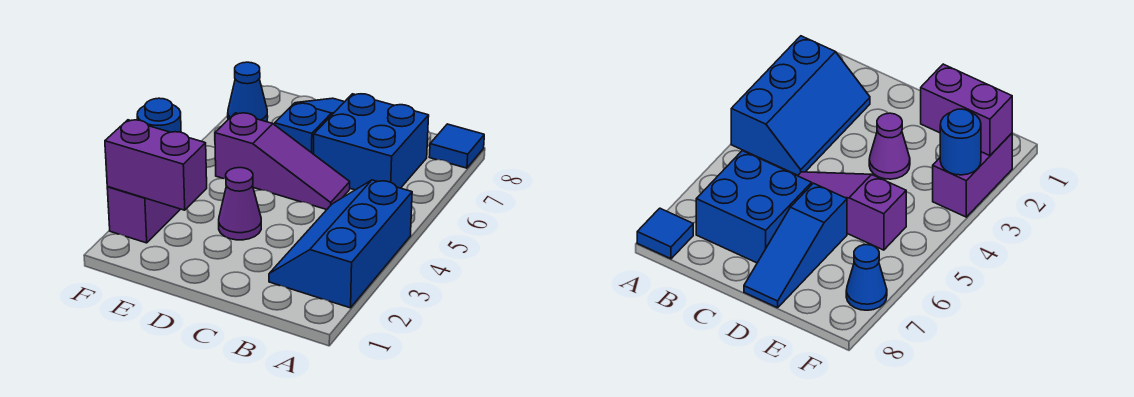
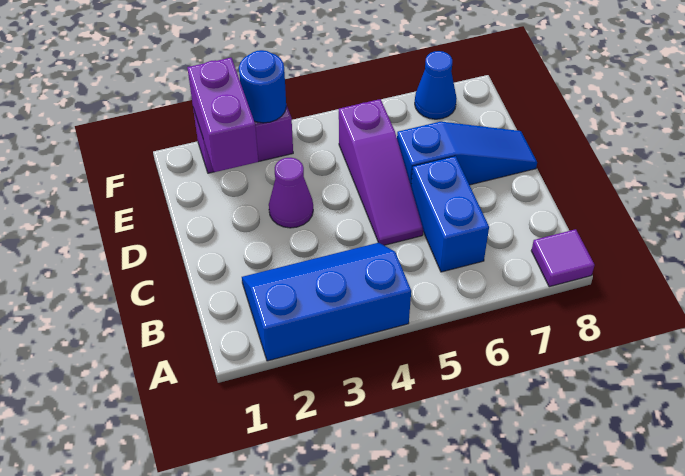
blue tile A8 level 1 -> purple tile A8 level 1
blue brick B6:C7 level 1 -> blue brick B6:C6 level 1

